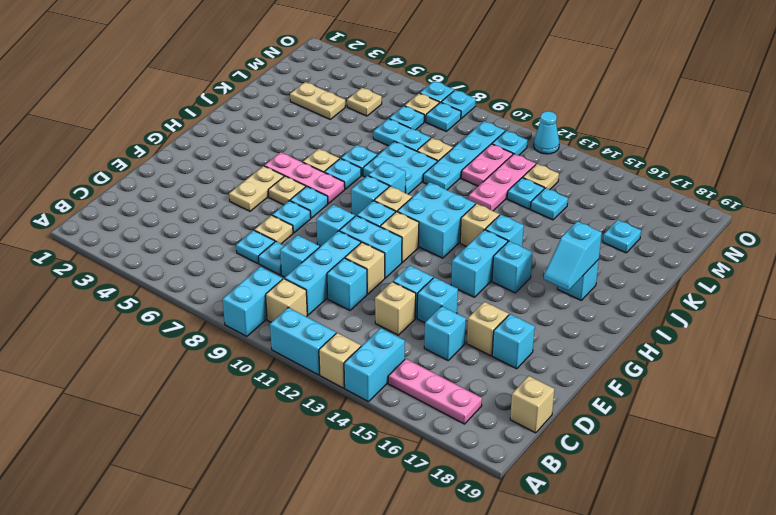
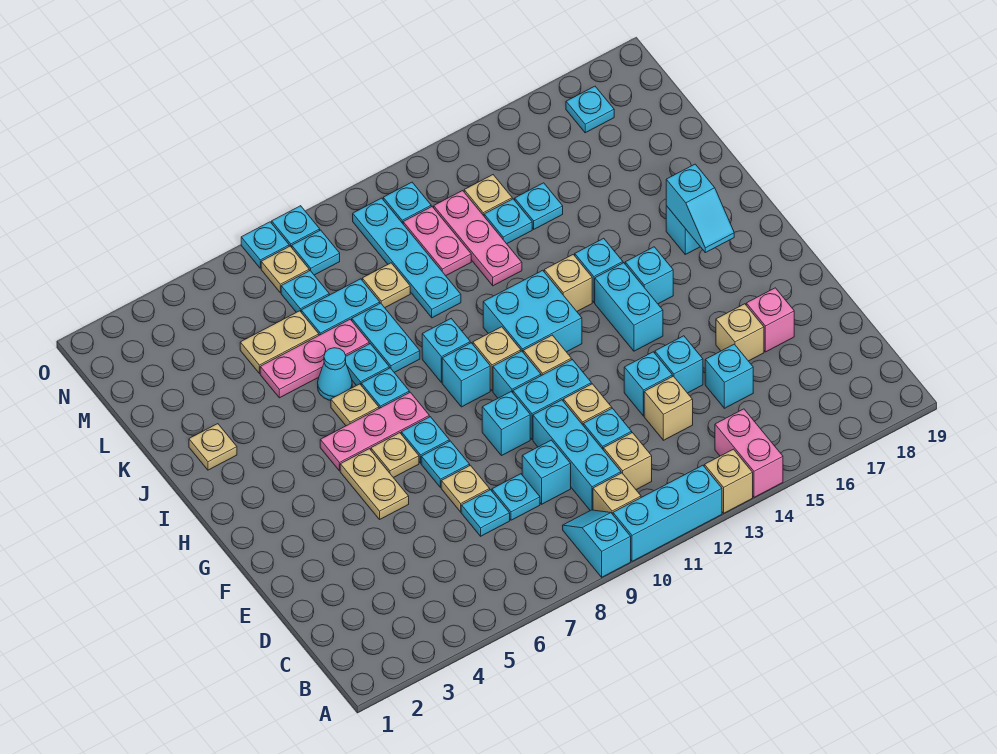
cyan brick A9:B9 level 1 -> cyan slope A9:B9 level 1 top A
cyan brick A11:A12 level 1 -> cyan brick A10:A12 level 1
cyan brick A14:B14 level 1 -> pink brick A14:B14 level 1
pink plate B15:B17 level 1 -> pink plate K5:K7 level 1
tan brick C19 level 1 -> tan brick C11 level 1
cyan brick E17 level 1 -> pink brick E17 level 1
cyan plate J8:K9 level 1 -> cyan plate J8:K8 level 1
tan plate L3:L4 level 1 -> tan plate L5:L6 level 1
cyan plate L17 level 1 -> cyan plate N17 level 1
tan plate M5 level 1 -> tan plate J2 level 1
cyan cone O12 level 1 -> cyan cone J6 level 1

